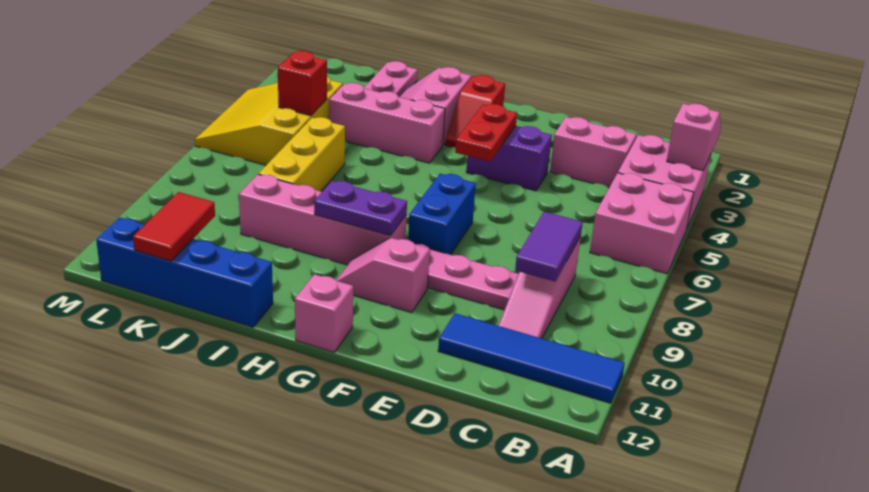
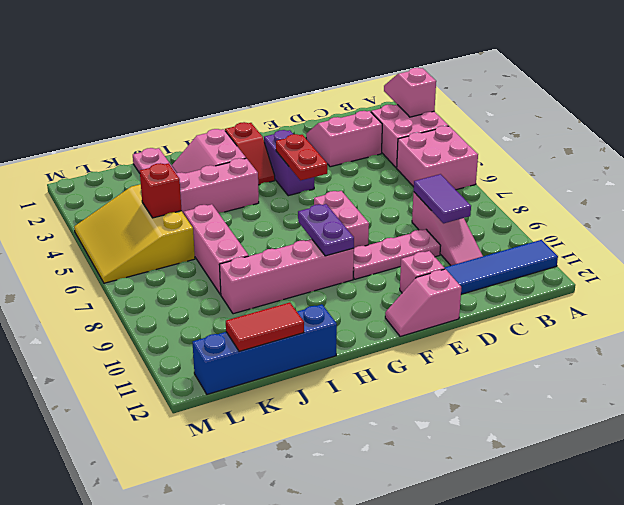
purple brick E4:F4 level 1 -> purple brick F3:F4 level 1
blue brick F7:F8 level 1 -> pink brick F7:F8 level 1
pink slope F10:G10 level 1 top F -> pink slope E12:F12 level 1 top E
purple plate G9:H9 level 2 -> purple plate G8:G9 level 2
pink brick G12 level 1 -> pink brick E11 level 1
yellow brick J6:J8 level 1 -> pink brick J6:J8 level 1
red tile K11:K12 level 2 -> red tile J12:K12 level 2

